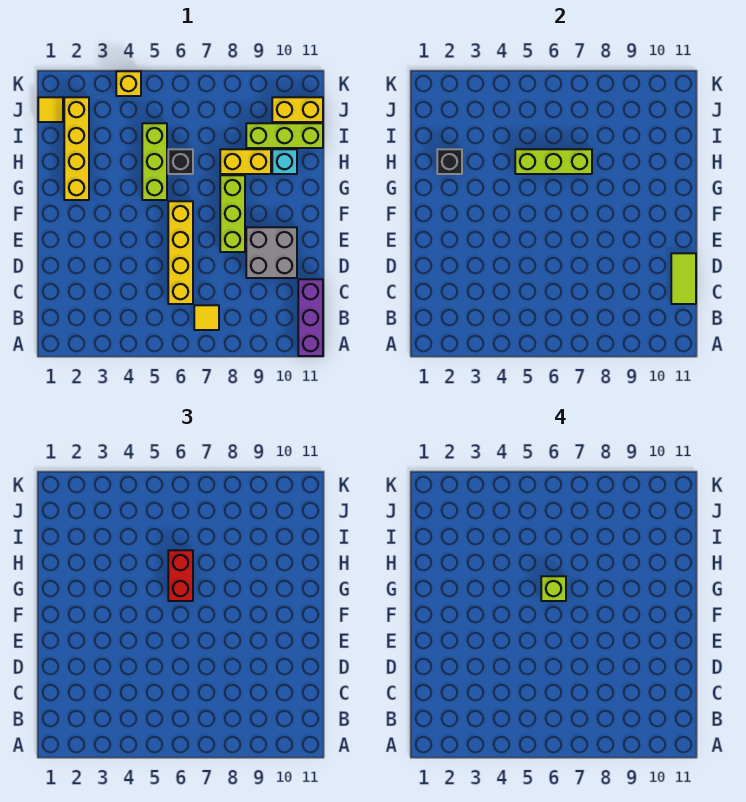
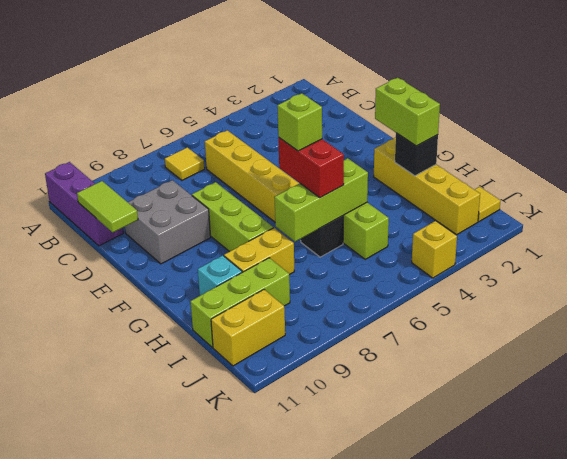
none -> lime brick G2:H2 level 3

